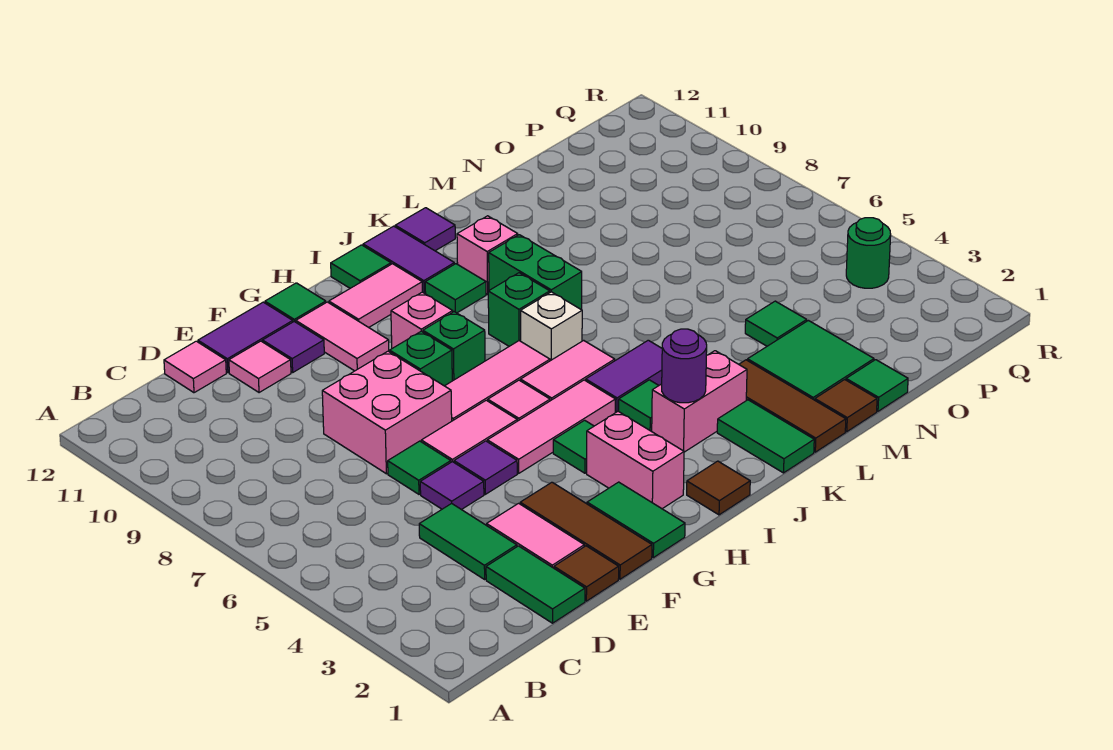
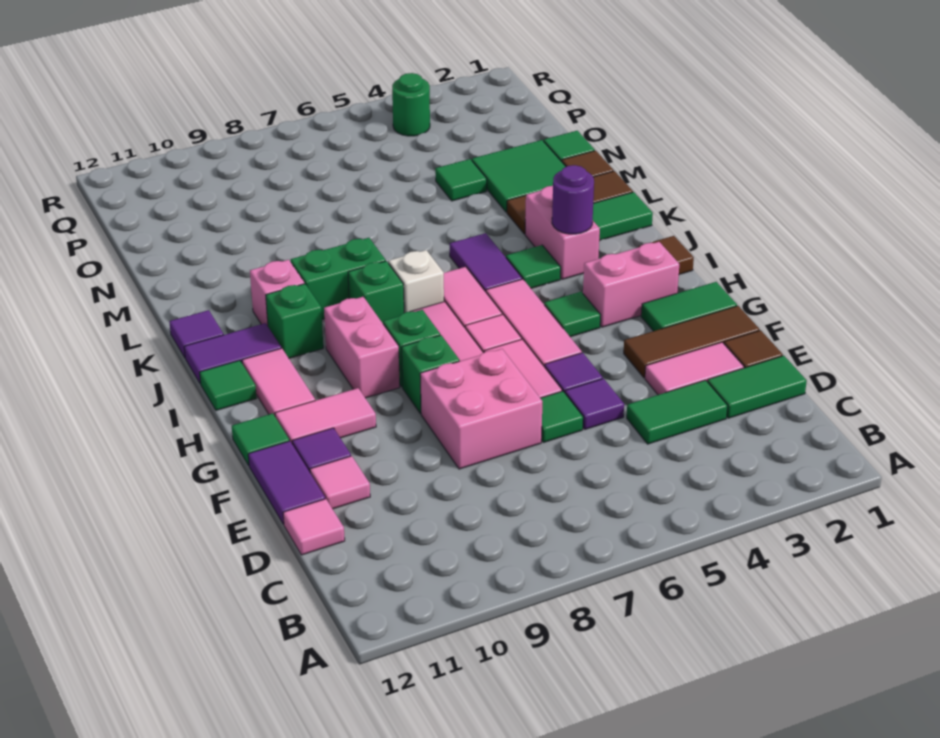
pink brick H9 level 1 -> pink brick H9:I9 level 1
green tile J10 level 1 -> green brick J10 level 1

